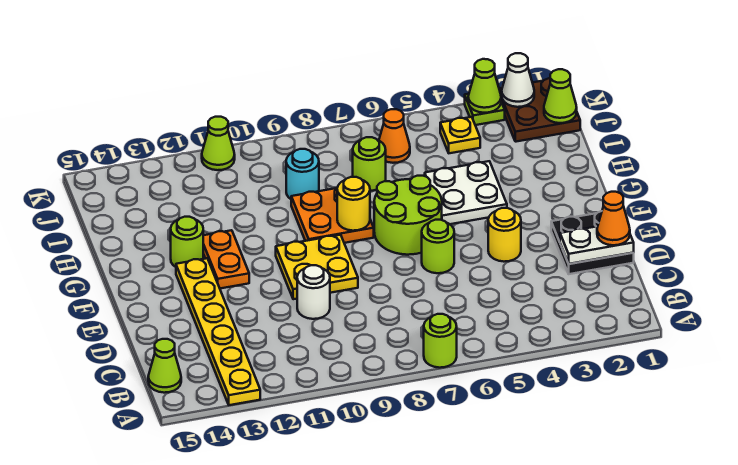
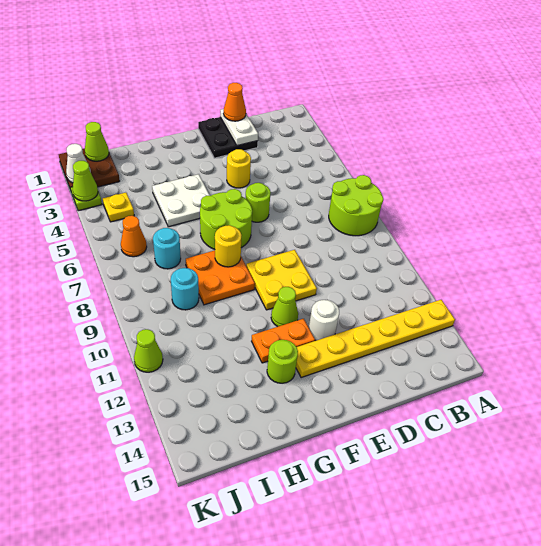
lime round brick A7 level 1 -> lime round brick A7:B8 level 1
lime cone B15 level 1 -> lime cone F11 level 1
white round brick D10 level 1 -> white round brick E12 level 1
lime round brick I7 level 1 -> cyan round brick I7 level 1

